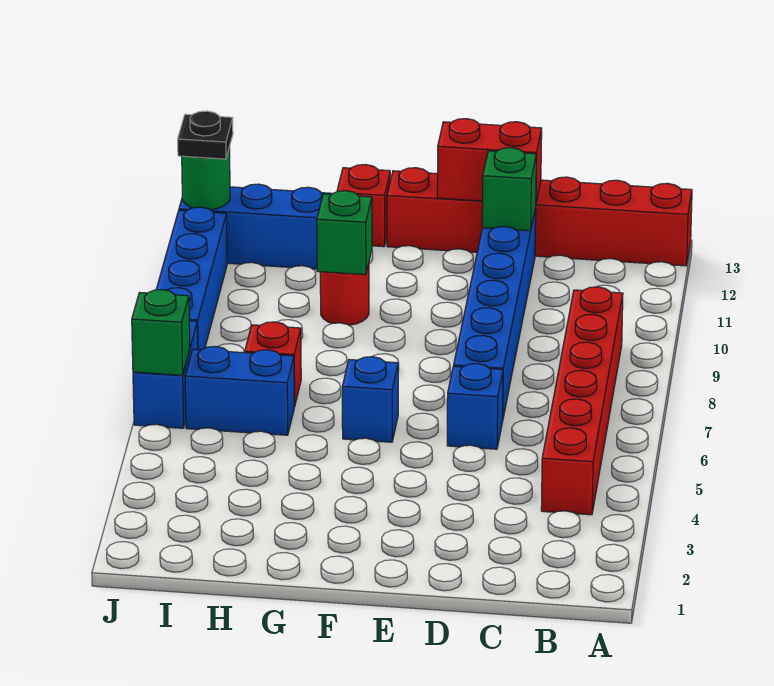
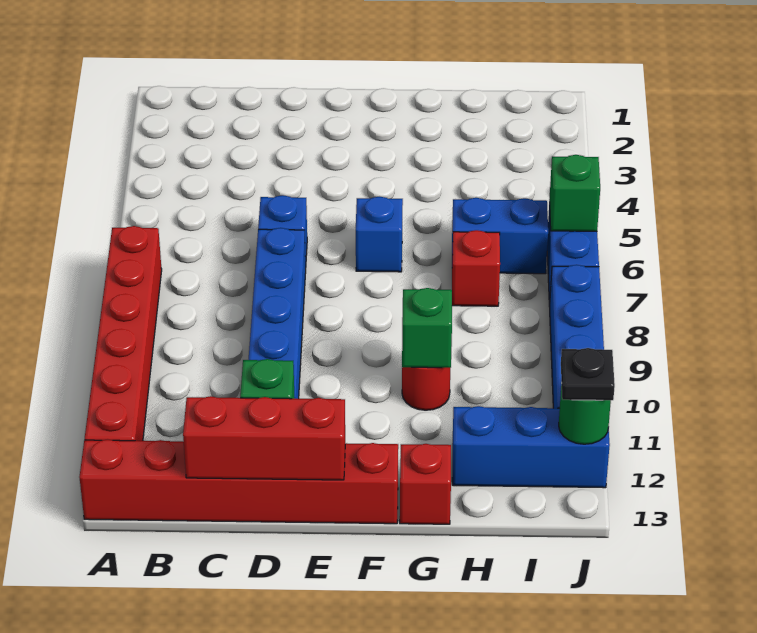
red brick B4:B9 level 1 -> red brick A7:A12 level 1
red brick D13:E13 level 2 -> red brick C13:E13 level 2

